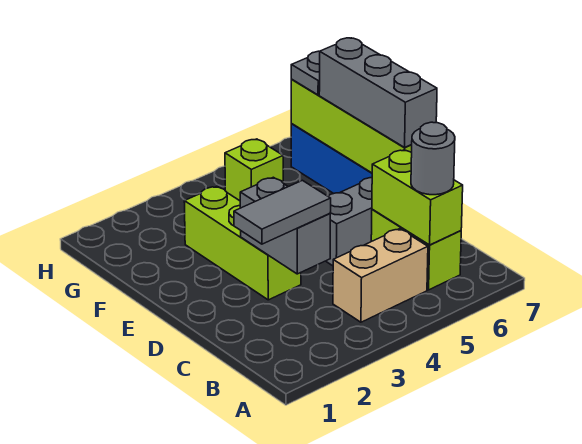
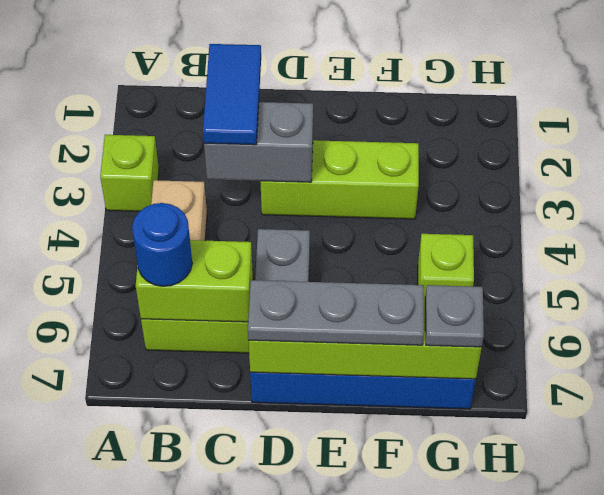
none -> lime brick A3 level 1
grey round brick B6 level 3 -> blue round brick B6 level 3
grey tile C2:C3 level 3 -> blue tile C2:C3 level 3
grey brick D7:F7 level 3 -> grey plate D7:F7 level 3

